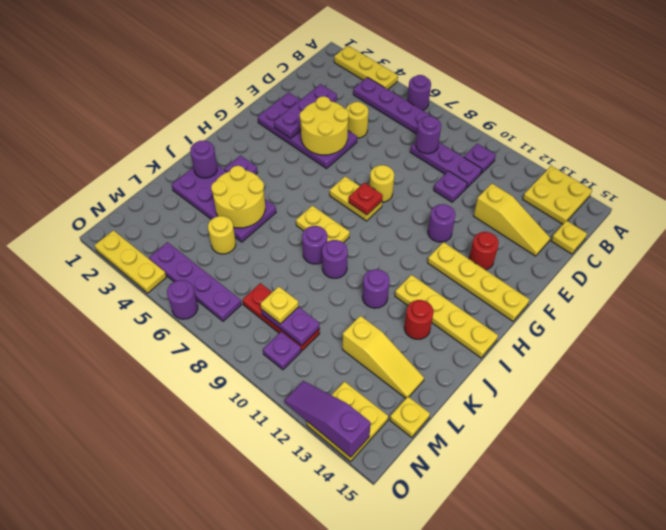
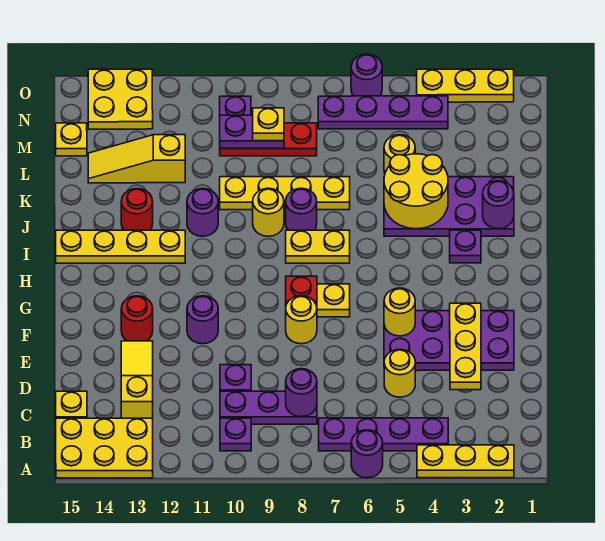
yellow plate A13:B14 level 1 -> yellow plate A13:B15 level 1
purple plate D3:F3 level 2 -> yellow plate D3:F3 level 2
yellow slope D12:D14 level 1 top 12 -> yellow slope C13:E13 level 1 top C
yellow round brick E4:F5 level 2 -> yellow round brick F5 level 2
yellow plate G12:G15 level 1 -> yellow plate K7:K10 level 1
purple round brick J9 level 1 -> yellow round brick J9 level 1
purple slope O12:O14 level 2 top 14 -> none

